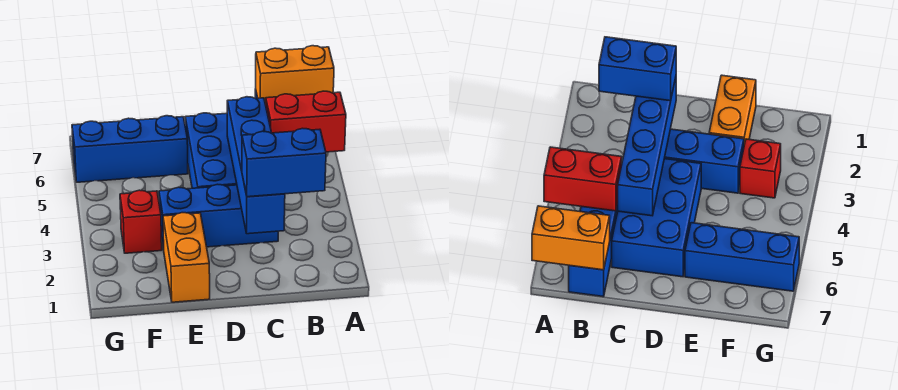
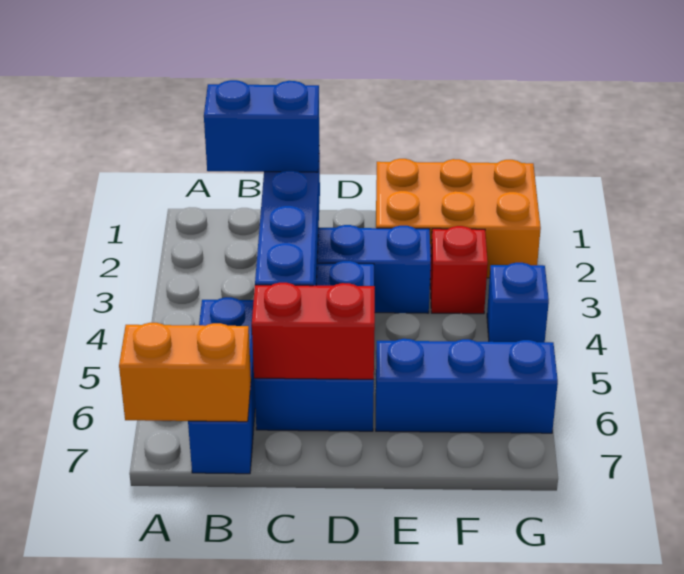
red brick A5:B5 level 2 -> red brick C6:D6 level 2
orange brick E1:E2 level 1 -> orange brick E1:G2 level 1
none -> blue brick G4 level 1

